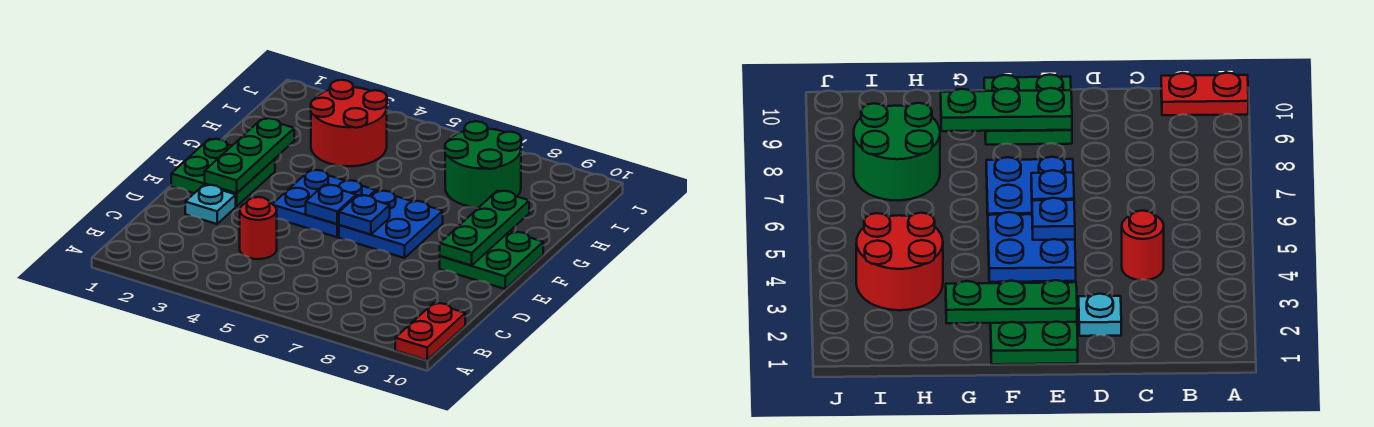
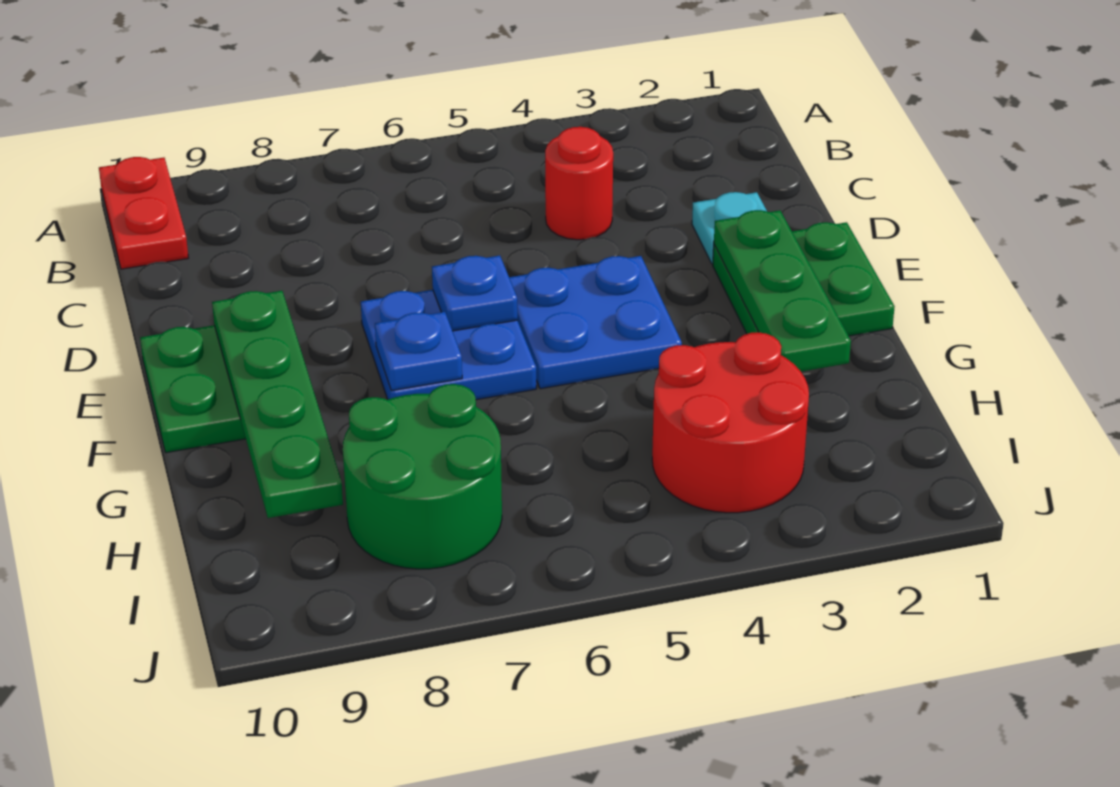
blue plate E5 level 2 -> blue plate F7 level 2
green plate E9:G9 level 2 -> green plate E9:H9 level 2

